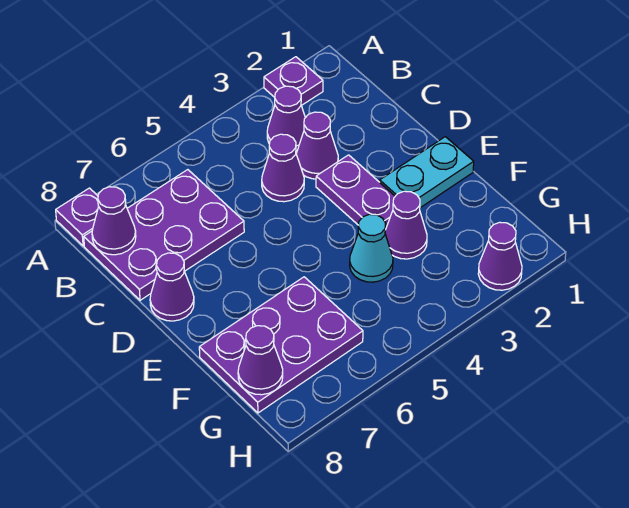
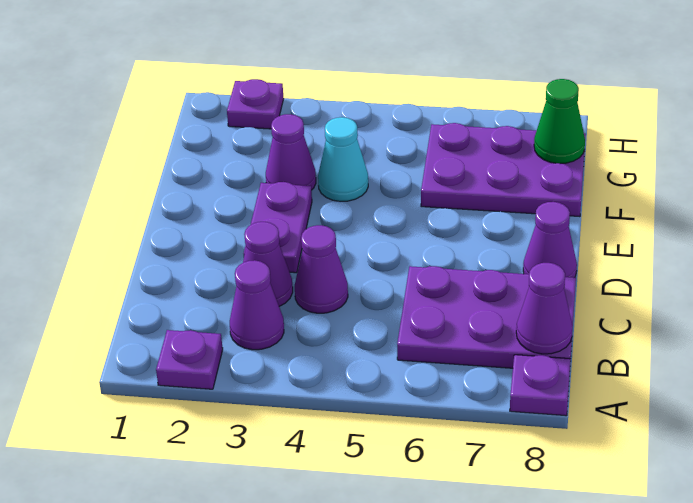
cyan plate E1:E2 level 1 -> none
purple cone G8 level 2 -> green cone G8 level 2
purple cone H2 level 1 -> purple plate H2 level 1

